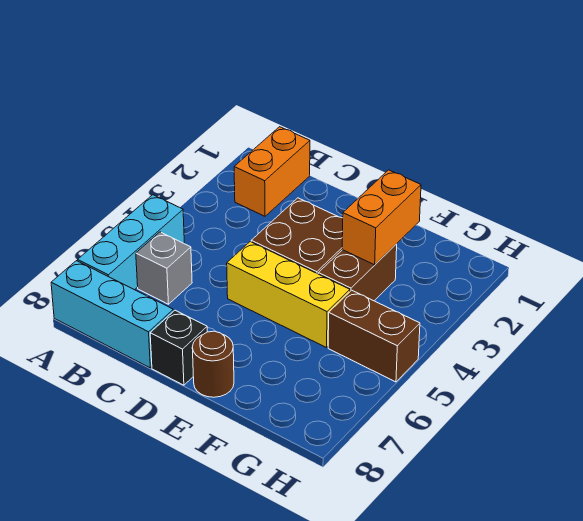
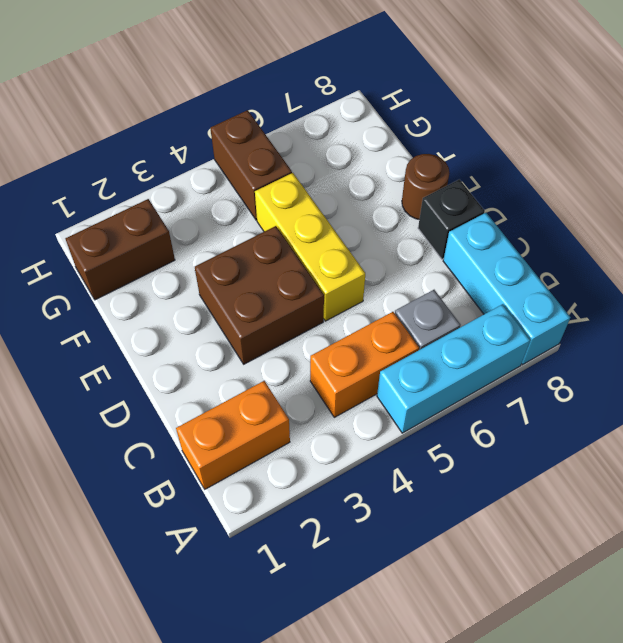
orange brick F2:F3 level 2 -> orange brick B4:B5 level 1
brown brick F3:F4 level 1 -> brown brick G1:G2 level 1

